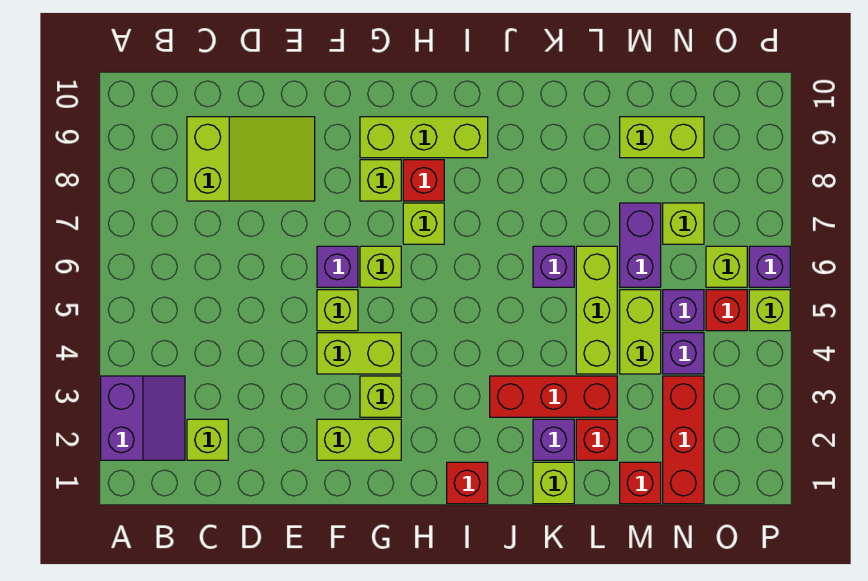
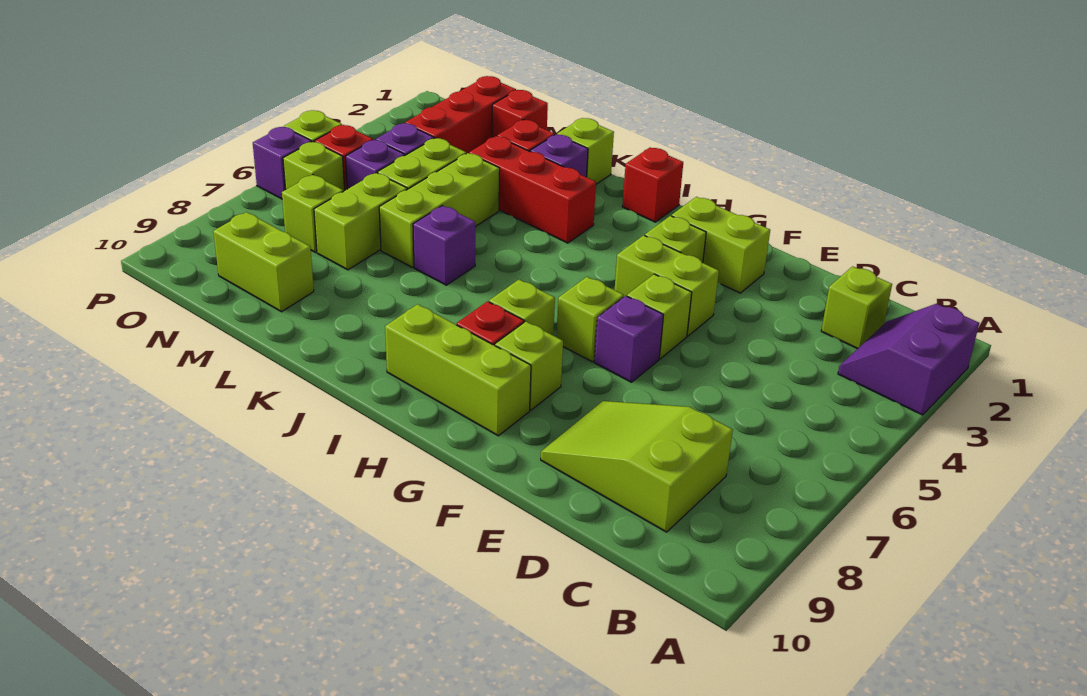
purple brick M6:M7 level 1 -> lime brick M6:M7 level 1

